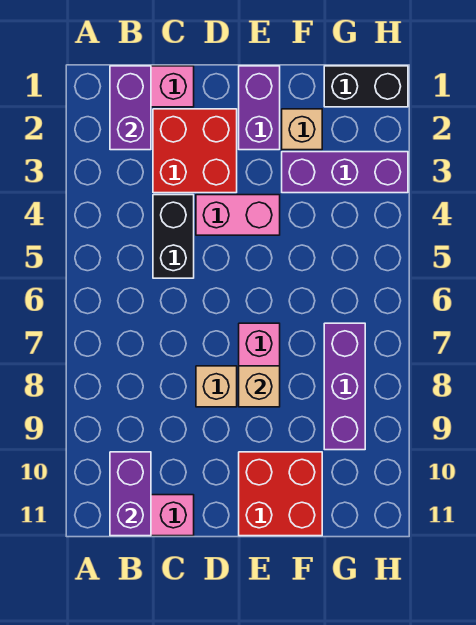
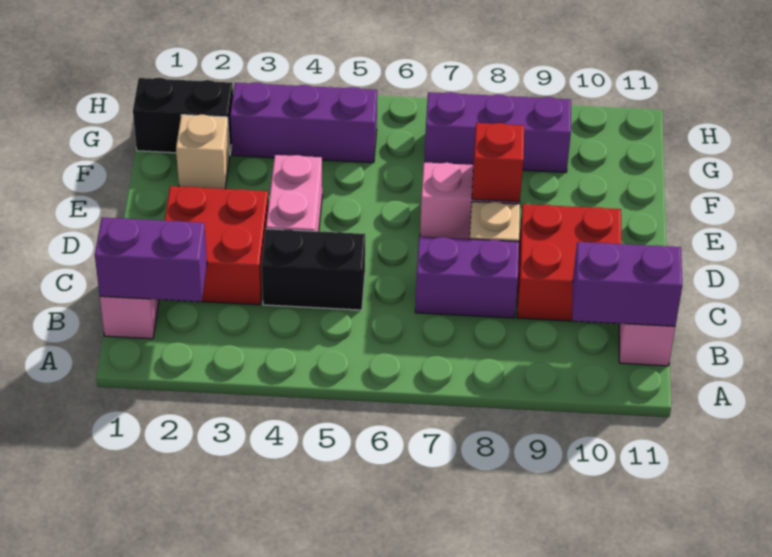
purple brick E1:E2 level 1 -> purple brick C7:C8 level 1
tan brick E8 level 2 -> red brick E8 level 2
red brick E10:F11 level 1 -> red brick C9:D10 level 1
purple brick F3:H3 level 1 -> purple brick G3:G5 level 1
black brick G1:H1 level 1 -> black brick G1:G2 level 1

